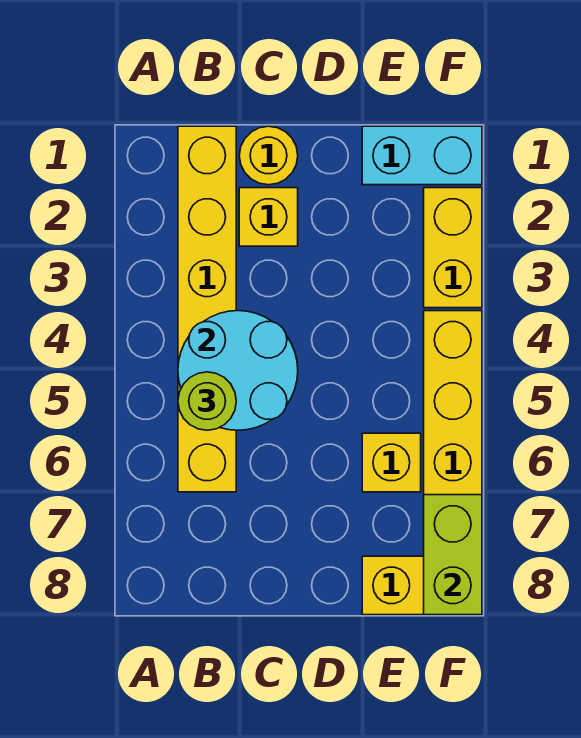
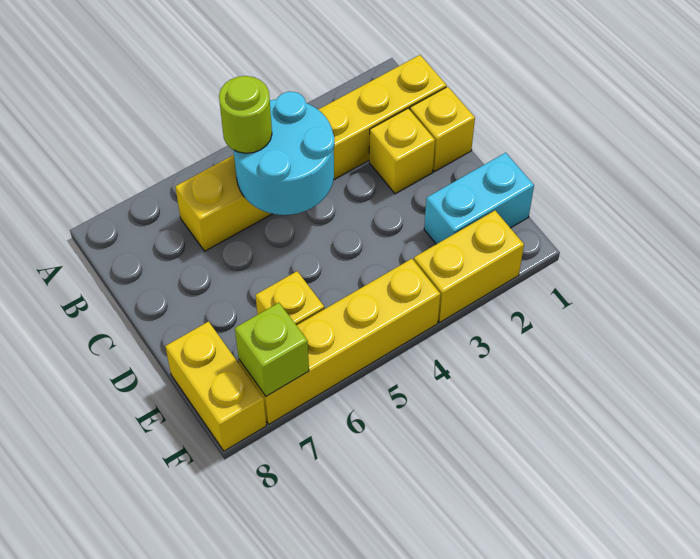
yellow round brick C1 level 1 -> yellow brick C1 level 1
cyan brick E1:F1 level 1 -> cyan brick E1:E2 level 1
lime brick F7:F8 level 2 -> lime brick F7 level 2

